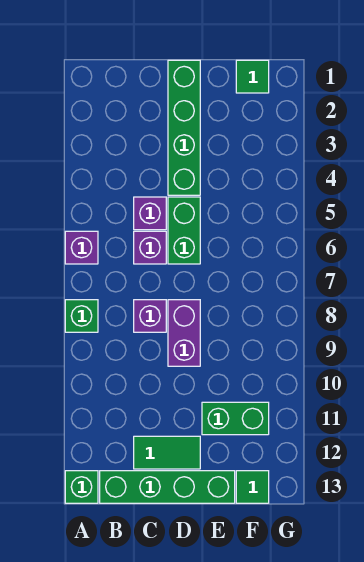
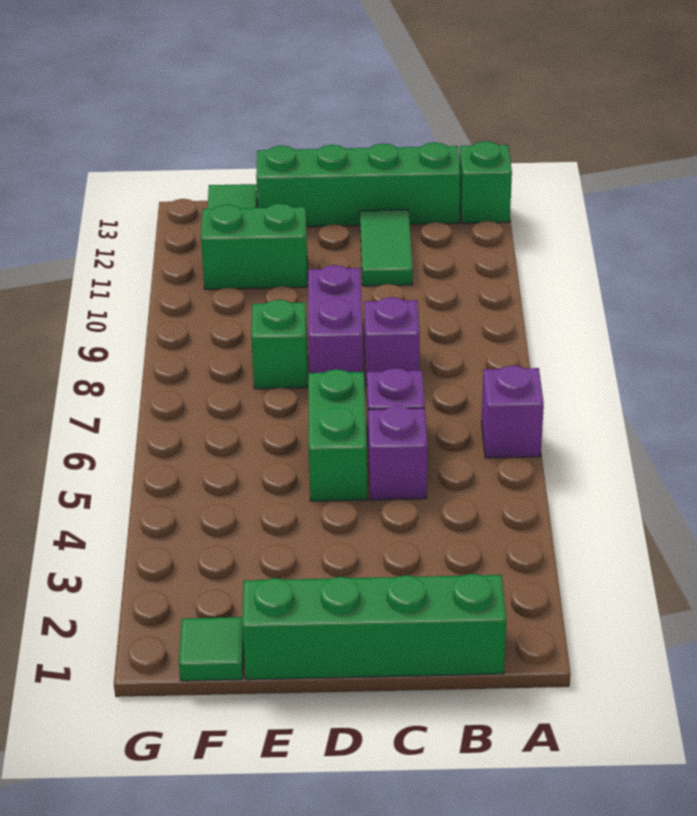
green brick A8 level 1 -> green brick E8 level 1
green tile C12:D12 level 1 -> green tile C11:C12 level 1
green brick D1:D4 level 1 -> green brick B1:E1 level 1

